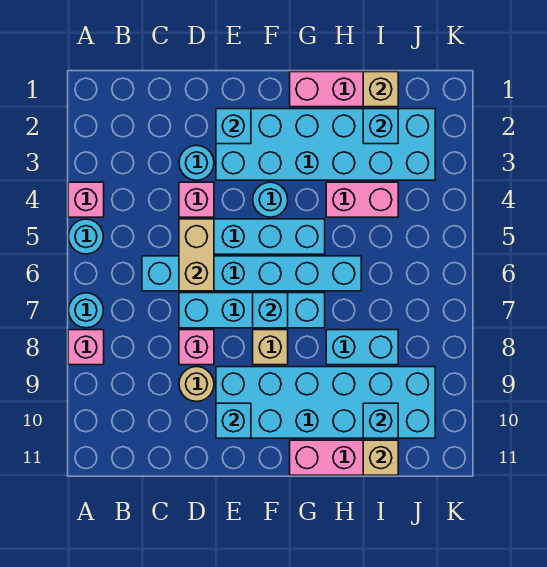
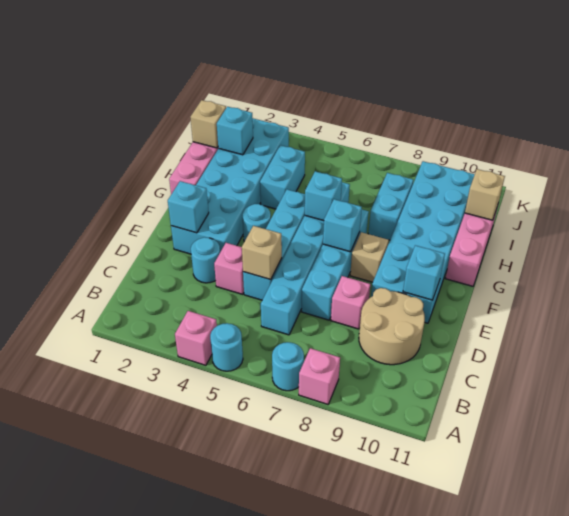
tan brick D5:D6 level 2 -> tan brick D5 level 2
tan round brick D9 level 1 -> tan round brick C9:D10 level 1
pink brick H4:I4 level 1 -> cyan brick H4:I4 level 1
cyan brick I10 level 2 -> cyan brick G6 level 2

